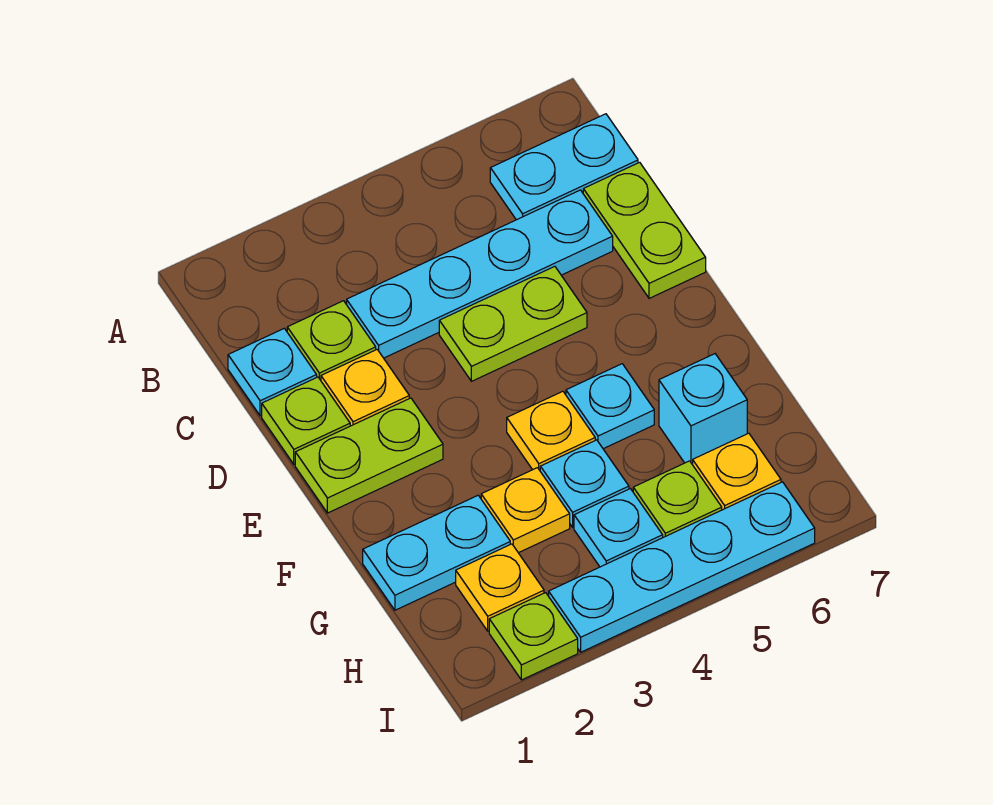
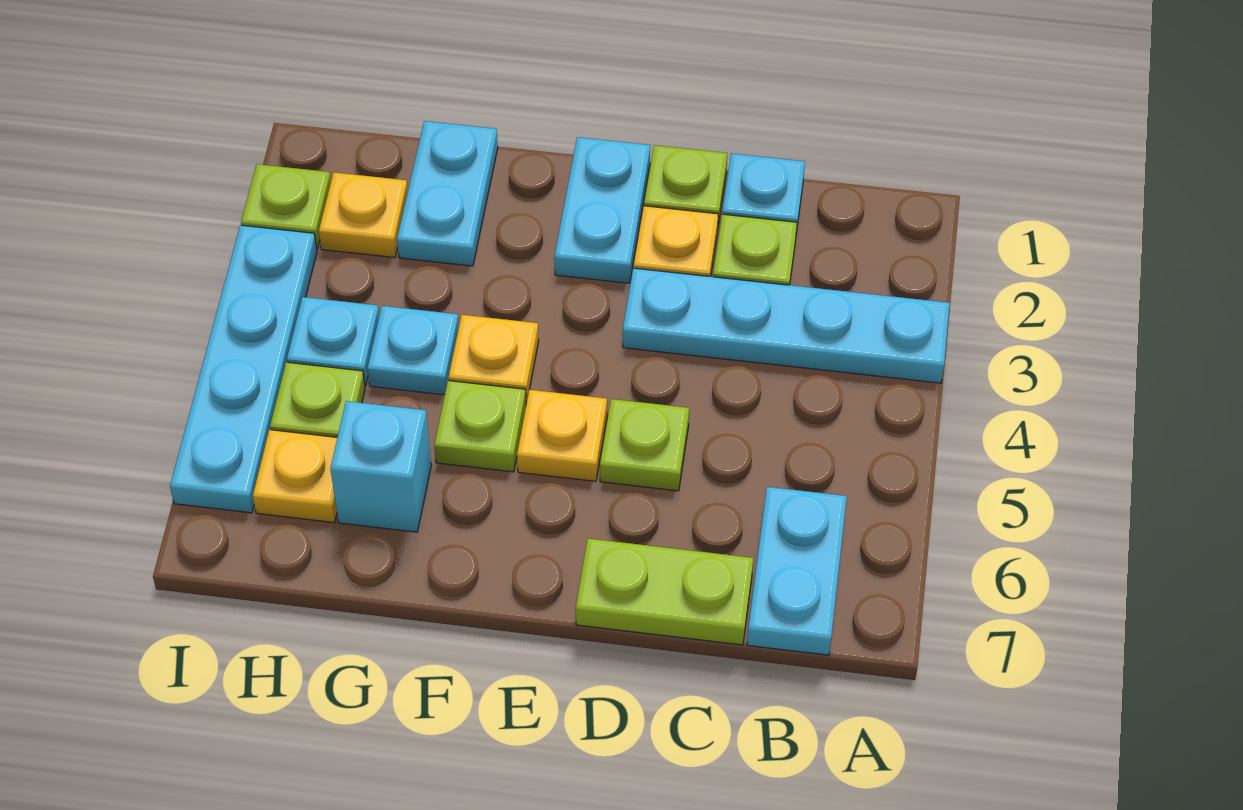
cyan plate C3:C6 level 1 -> cyan plate A3:D3 level 1
lime plate D4:D5 level 1 -> lime plate D5 level 1
lime plate E1:E2 level 1 -> cyan plate E1:E2 level 1
cyan plate F5 level 1 -> lime plate F5 level 1
yellow plate G3 level 1 -> yellow plate E5 level 1

